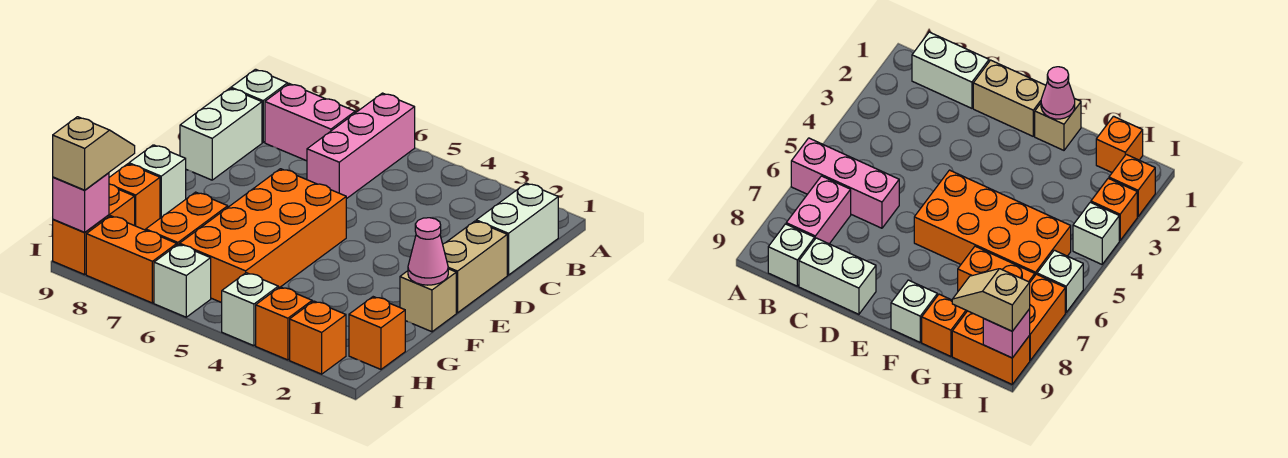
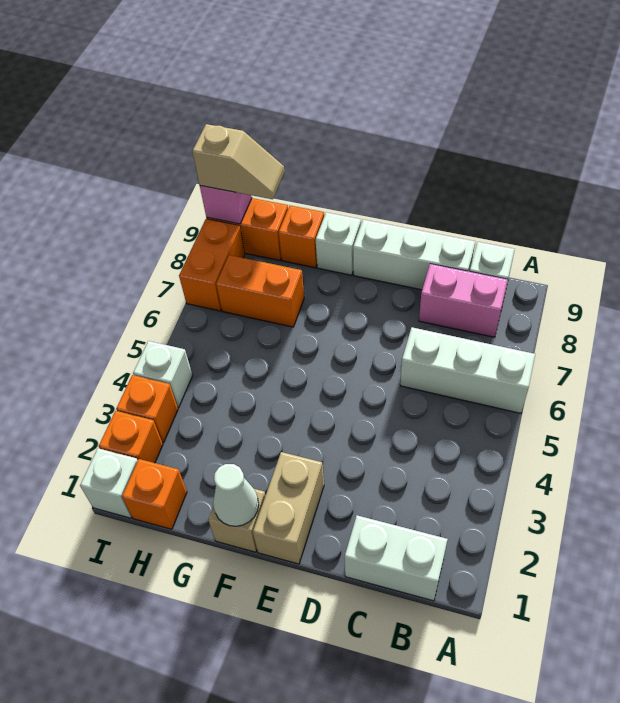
pink brick A6:C6 level 1 -> white brick A6:C6 level 1
pink brick B7:B8 level 1 -> pink brick B8:C8 level 1
white brick C9:D9 level 1 -> white brick C9:E9 level 1
tan brick D1:E1 level 1 -> tan brick E1:E2 level 1
orange brick E5:H6 level 1 -> none
pink cone F1 level 2 -> white cone F1 level 2
white brick I6 level 1 -> white brick I1 level 1

